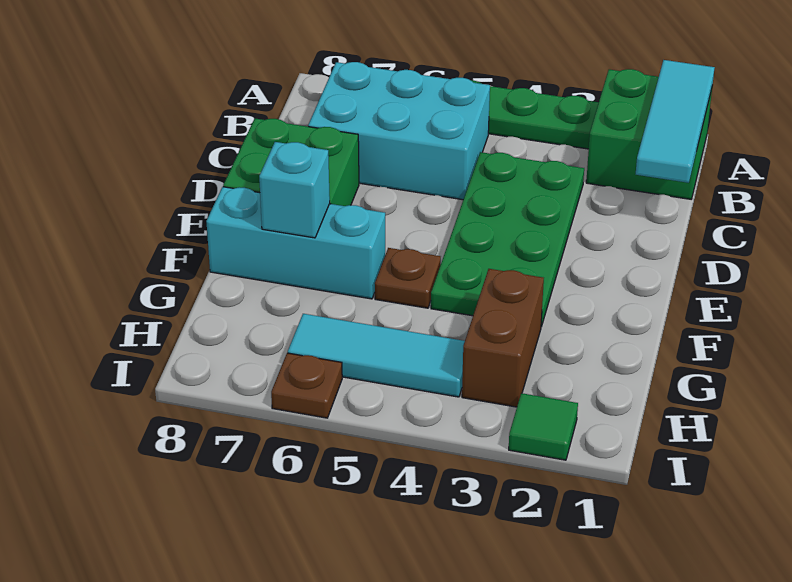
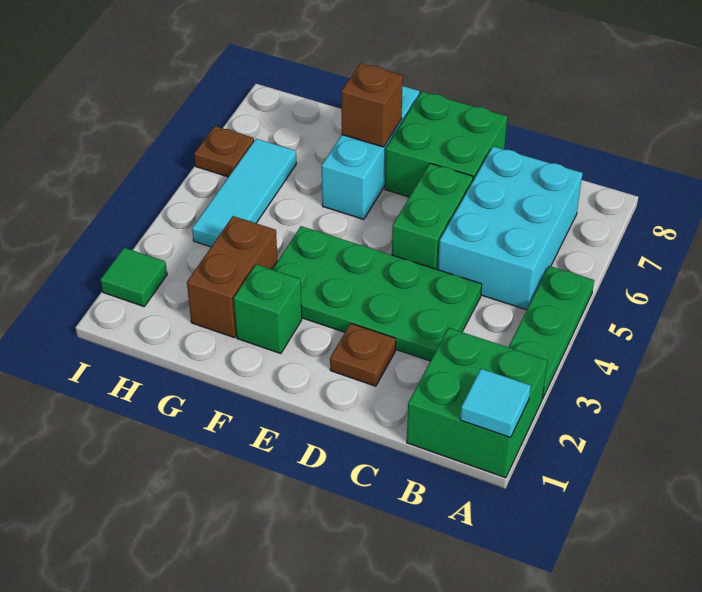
cyan tile A1:C1 level 2 -> cyan tile A1 level 2
none -> green brick D5:D6 level 1
none -> green brick F2 level 1
brown plate F5 level 1 -> brown plate D2 level 1
cyan brick F7 level 2 -> brown brick F7 level 2
brown brick G3:H3 level 1 -> brown brick G2:G3 level 1

